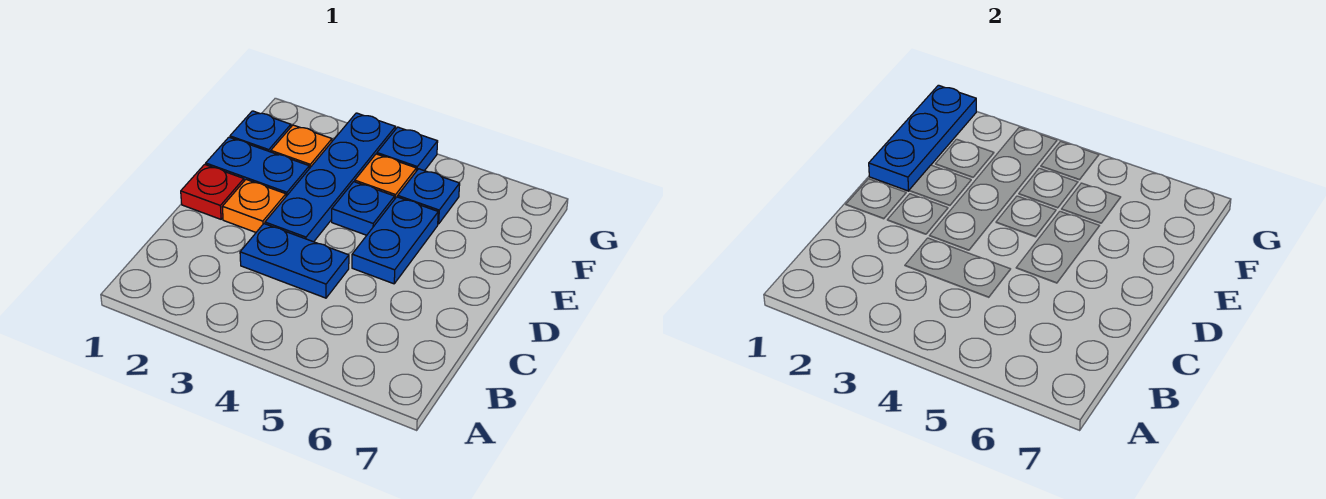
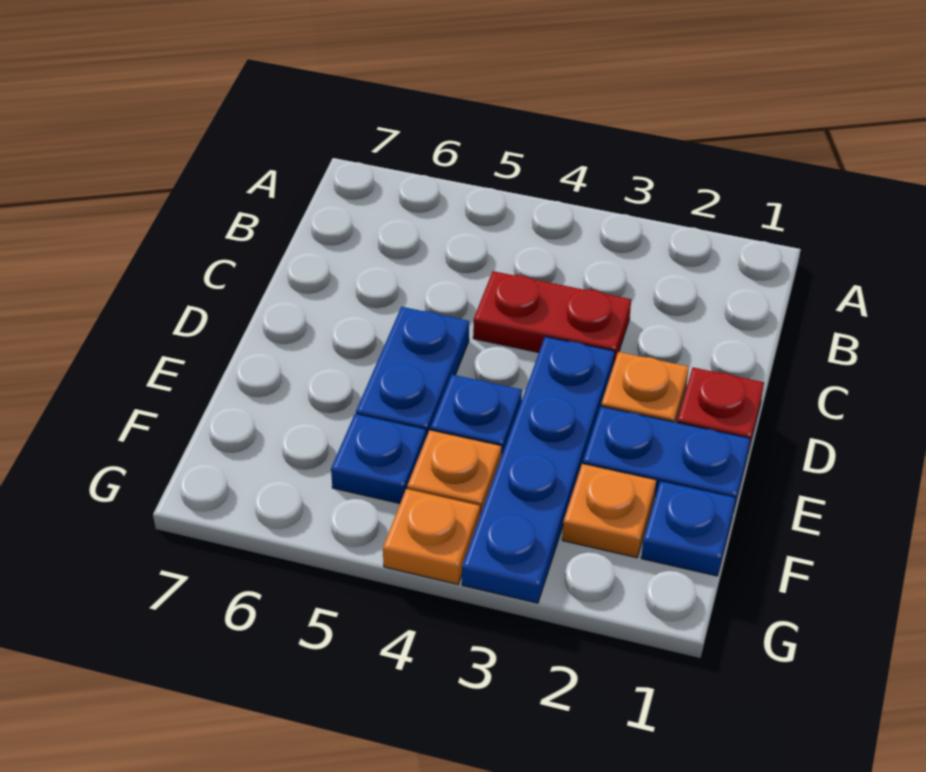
blue plate C3:C4 level 1 -> red plate C3:C4 level 1
blue plate E1:G1 level 2 -> none
blue plate G4 level 1 -> orange plate G4 level 1

